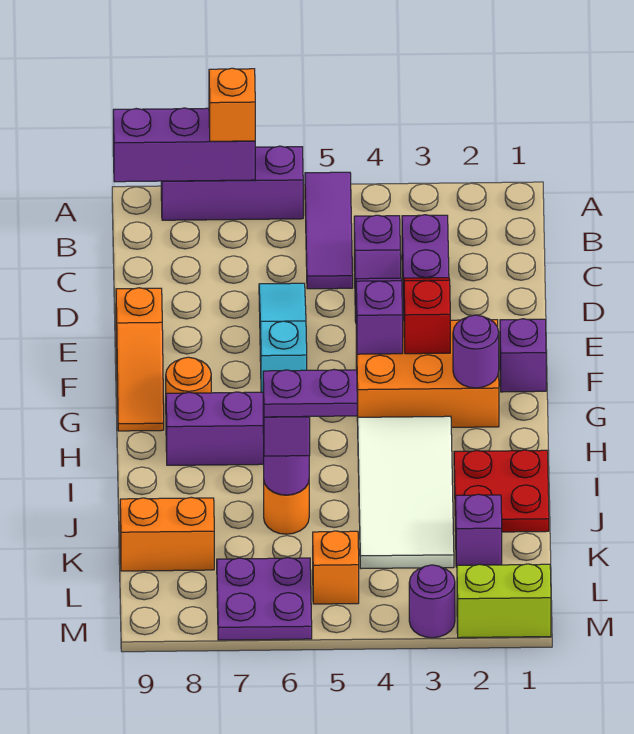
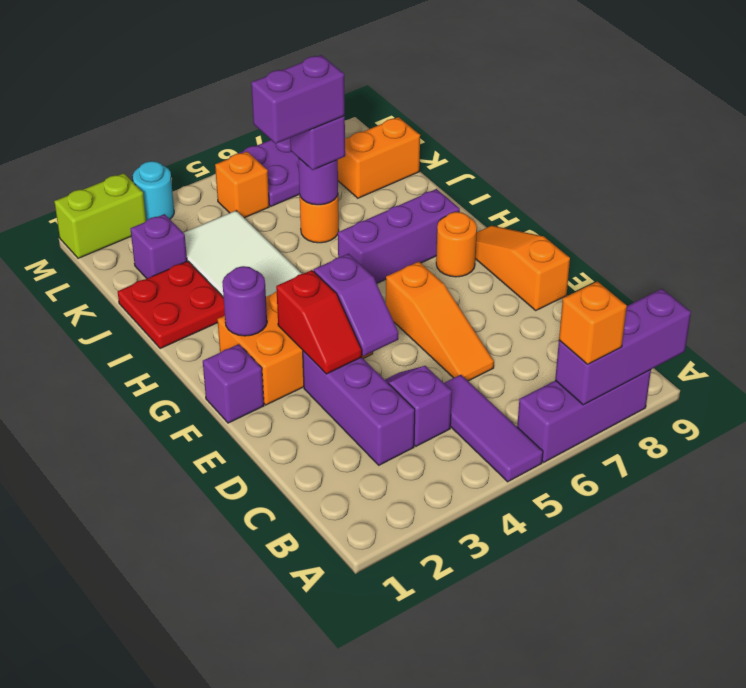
cyan slope D6:F6 level 1 top F -> orange slope D6:F6 level 1 top F
purple plate J5:J6 level 4 -> purple brick J5:J6 level 4
purple round brick M3 level 1 -> cyan round brick M3 level 1

